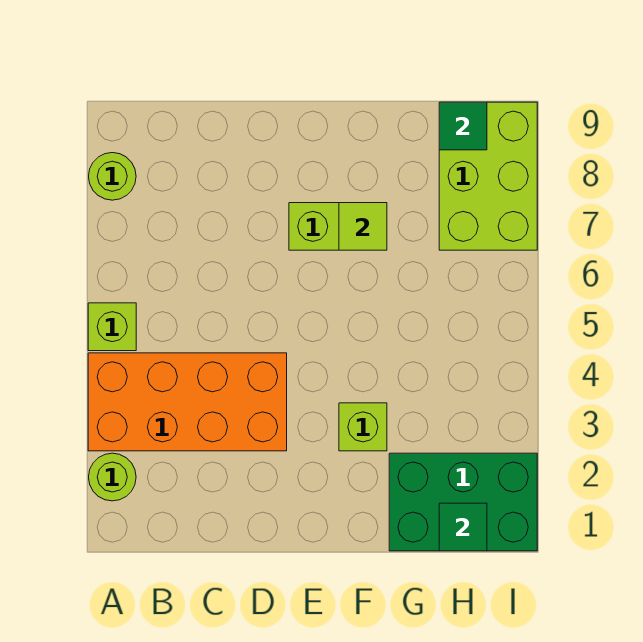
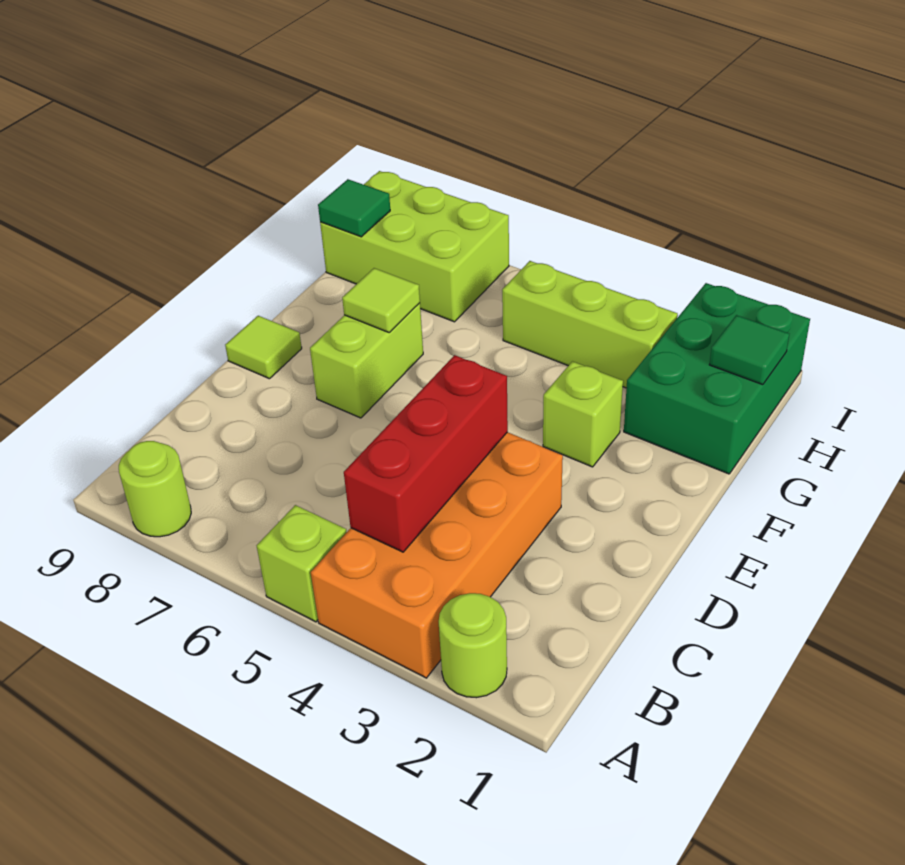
none -> red brick B4:D4 level 2
none -> lime tile E9 level 1
none -> lime brick H3:H5 level 1

